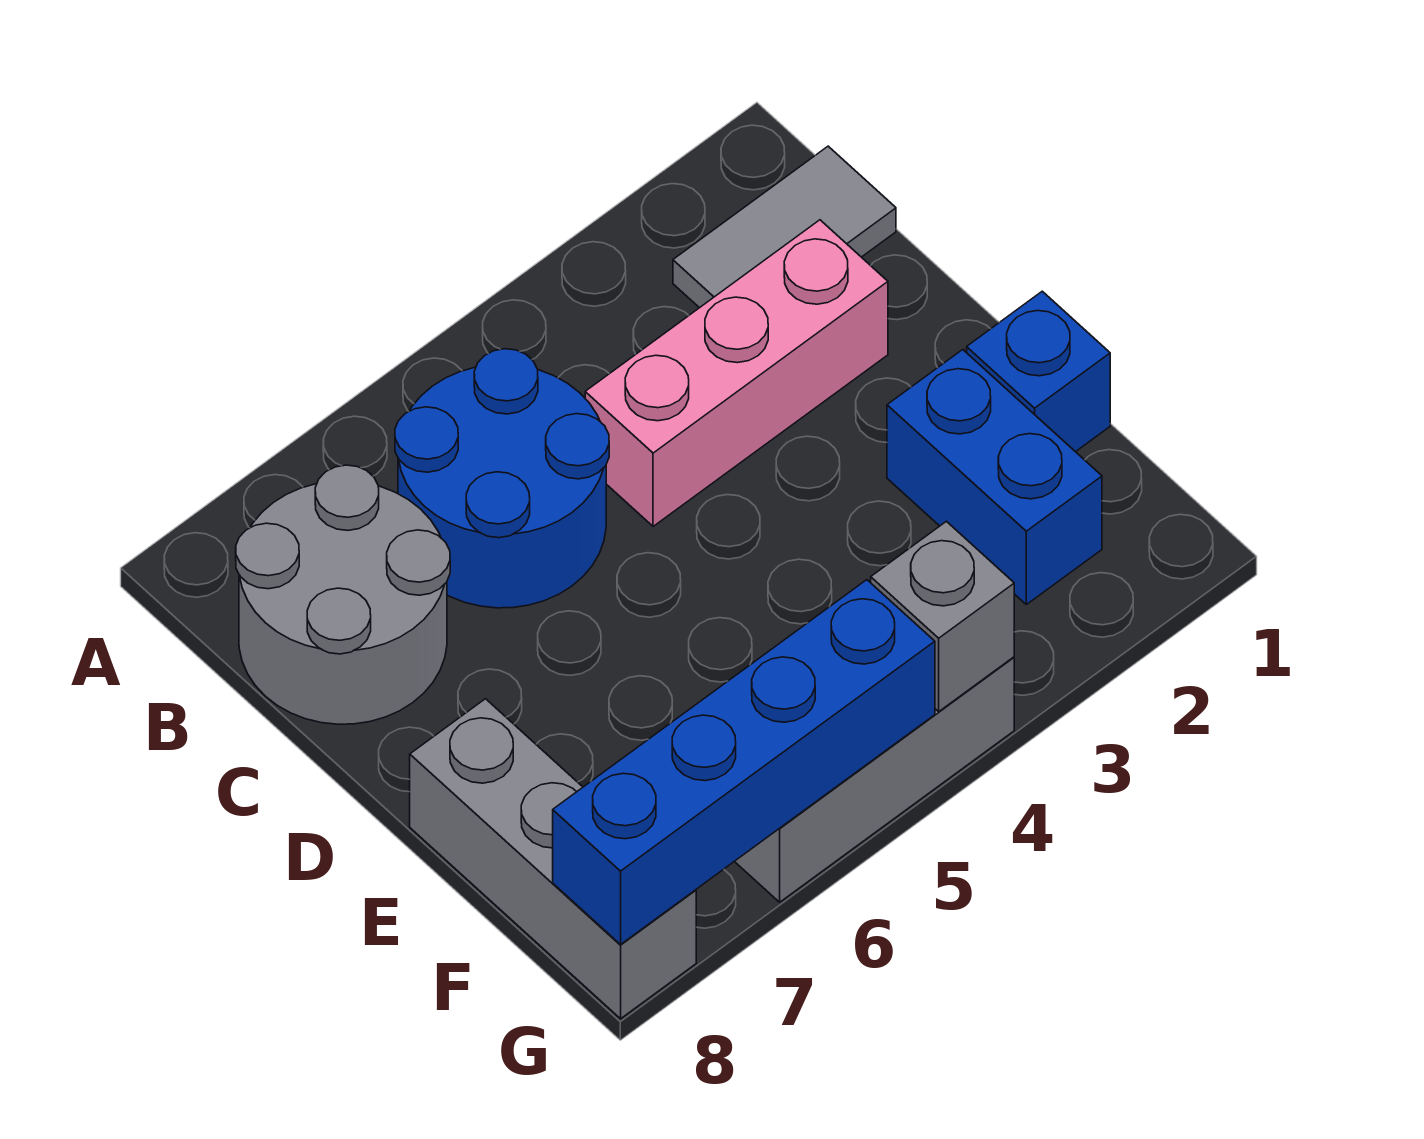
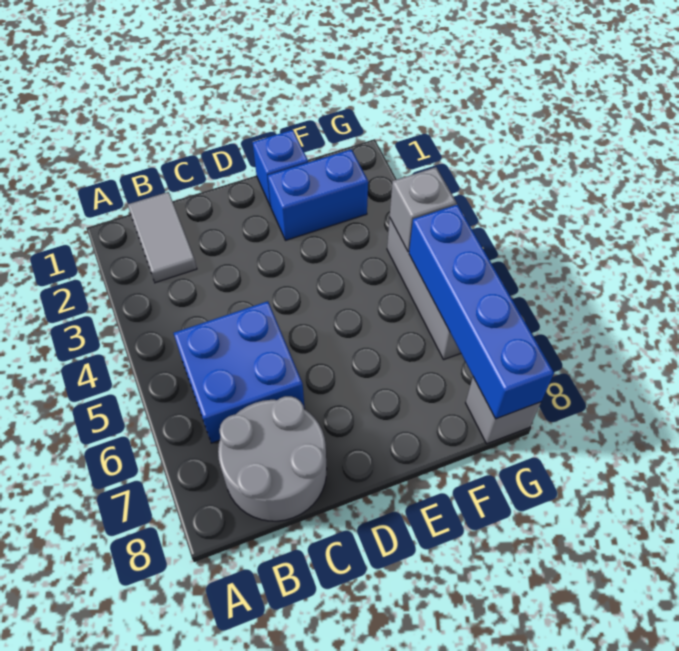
blue round brick B5:C6 level 1 -> blue brick B5:C6 level 1
pink brick C2:C4 level 1 -> none
grey brick E8:G8 level 1 -> grey brick G8 level 1

